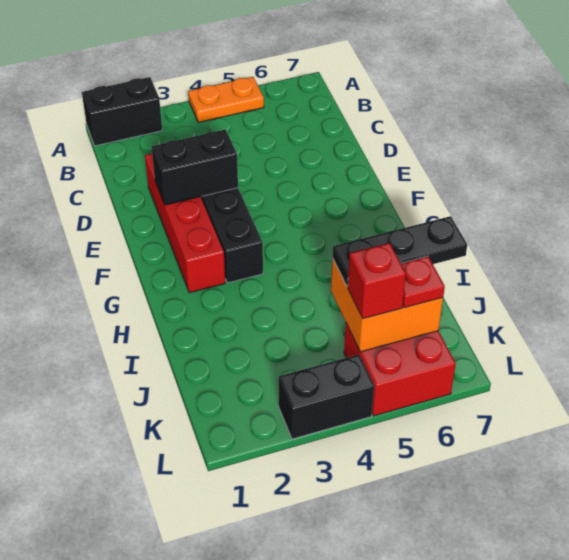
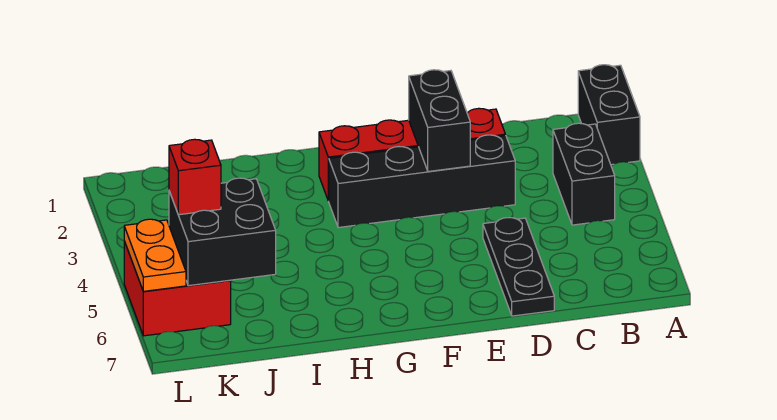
orange plate A4:A5 level 1 -> orange plate L5:L6 level 2
orange brick J5:K6 level 2 -> black brick J5:K6 level 2
black plate J5:J7 level 3 -> black plate D5:D7 level 1
red plate K6 level 3 -> none
black brick L3:L4 level 1 -> black brick B3:B4 level 1

